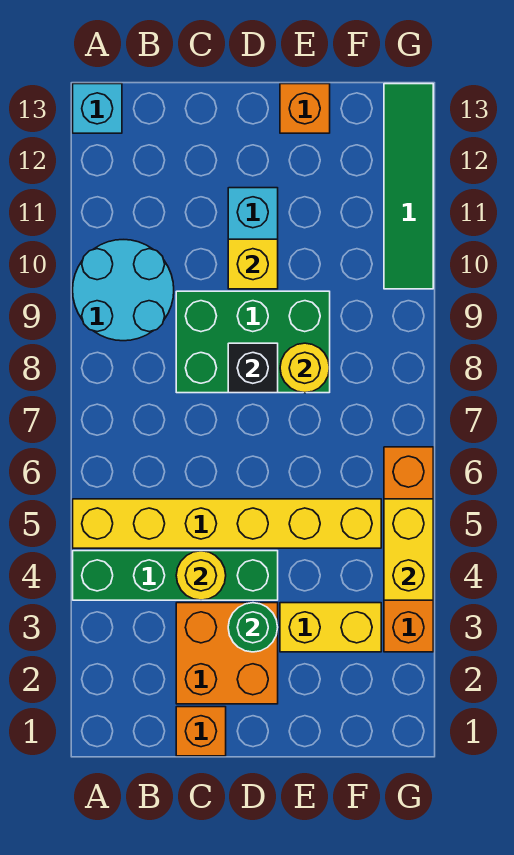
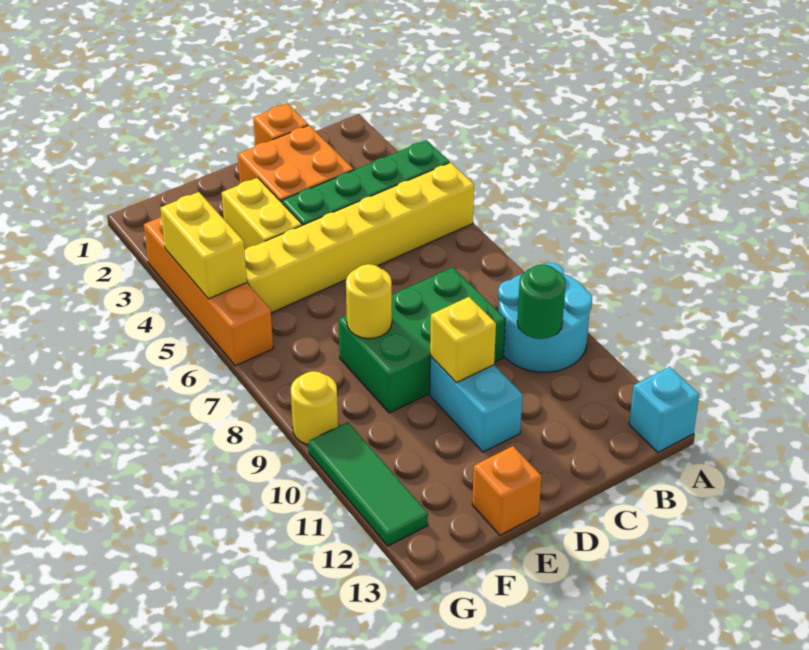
yellow round brick C4 level 2 -> yellow round brick G9 level 1
green round brick D3 level 2 -> green round brick B10 level 2
black brick D8 level 2 -> none
yellow brick E3:F3 level 1 -> yellow brick E3:E4 level 1
green tile G10:G13 level 1 -> green tile G10:G12 level 1

